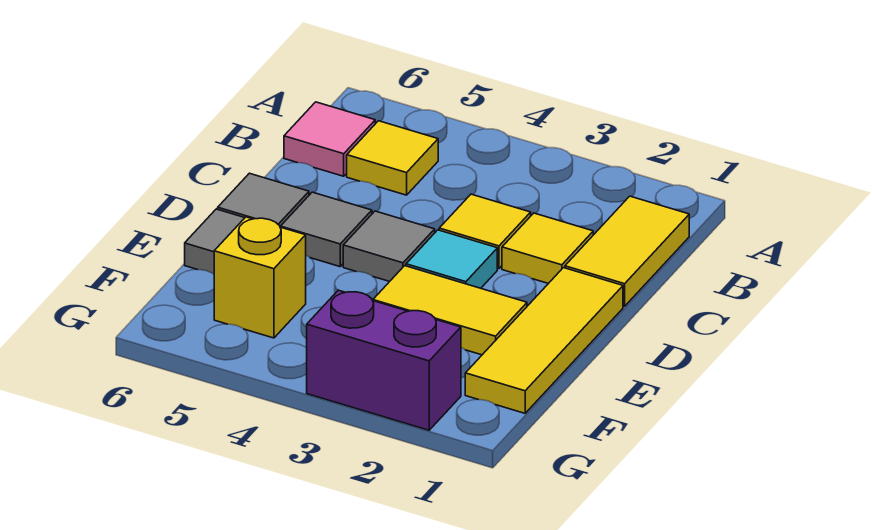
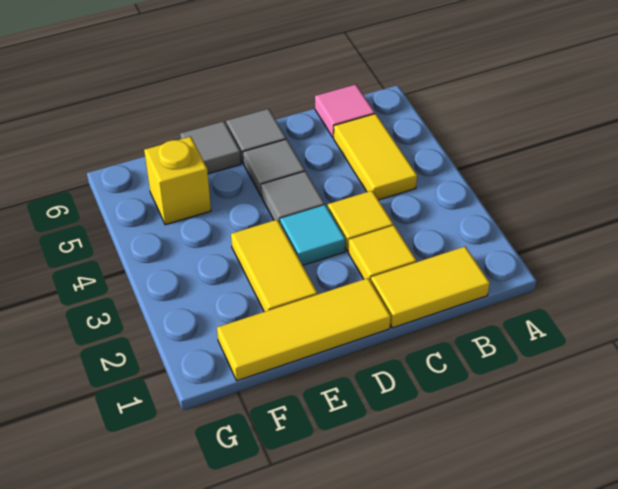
yellow tile B5 level 1 -> yellow tile B4:B5 level 1
purple brick G2:G3 level 1 -> none

